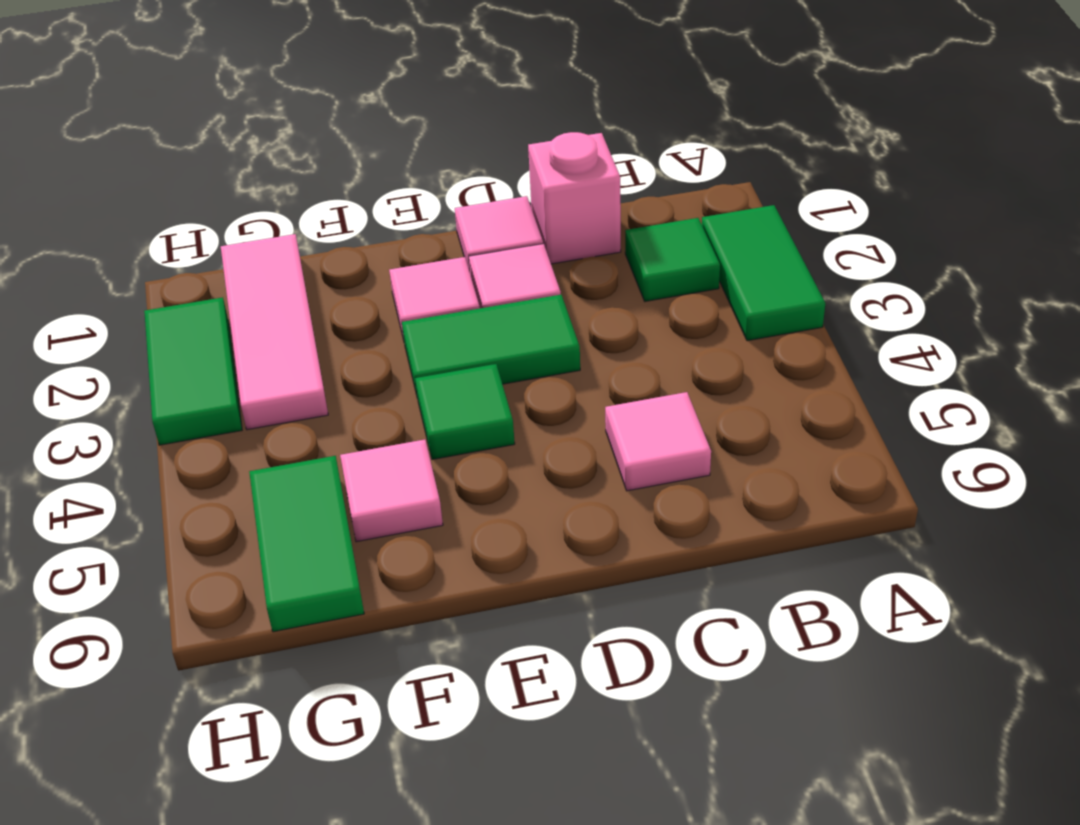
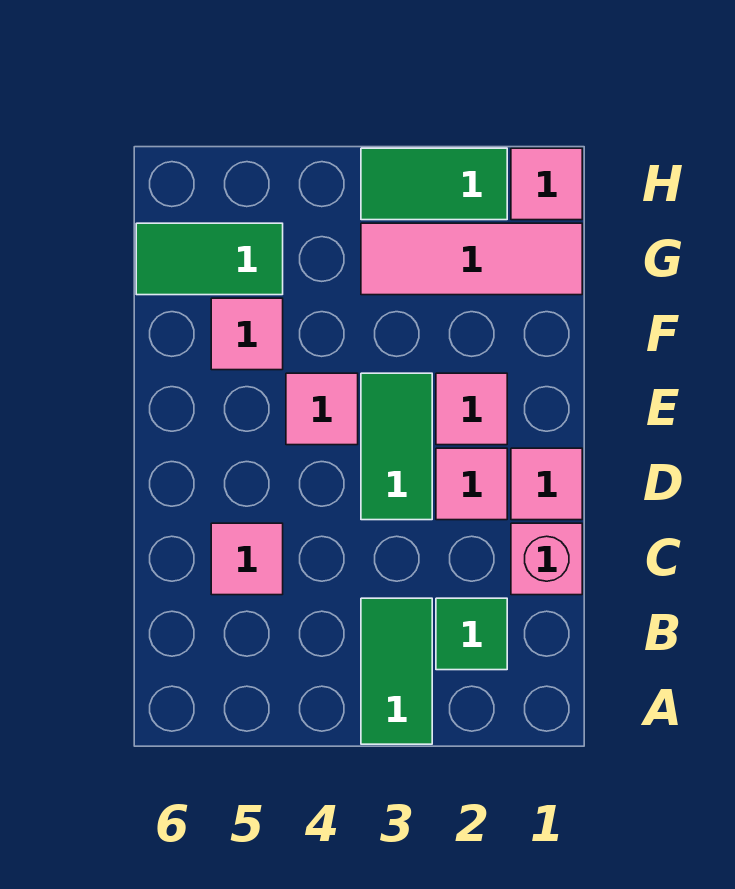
green tile A2:A3 level 1 -> green tile A3:B3 level 1
green tile E4 level 1 -> pink tile E4 level 1
none -> pink tile H1 level 1

